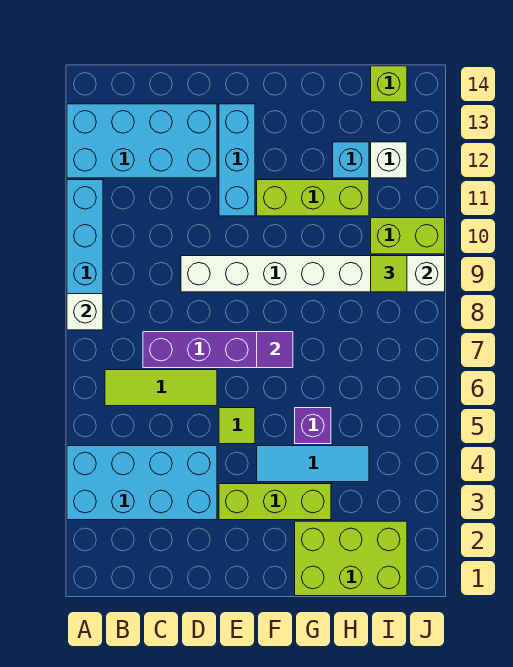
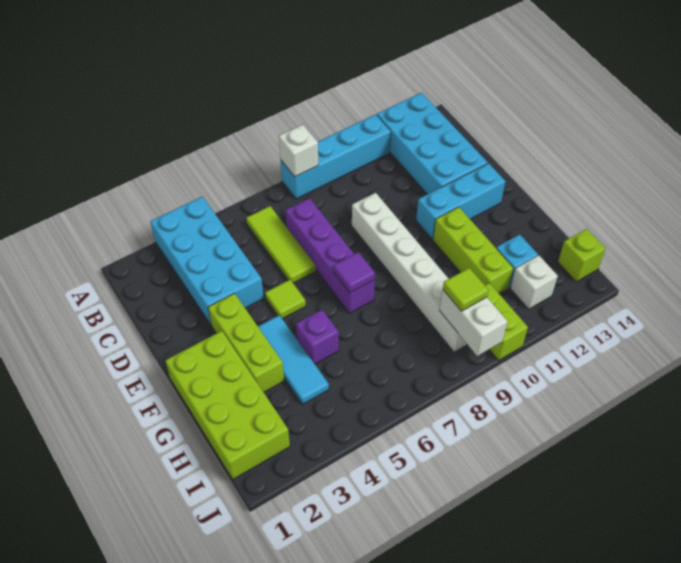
lime brick G1:I2 level 1 -> lime brick F1:I2 level 1

